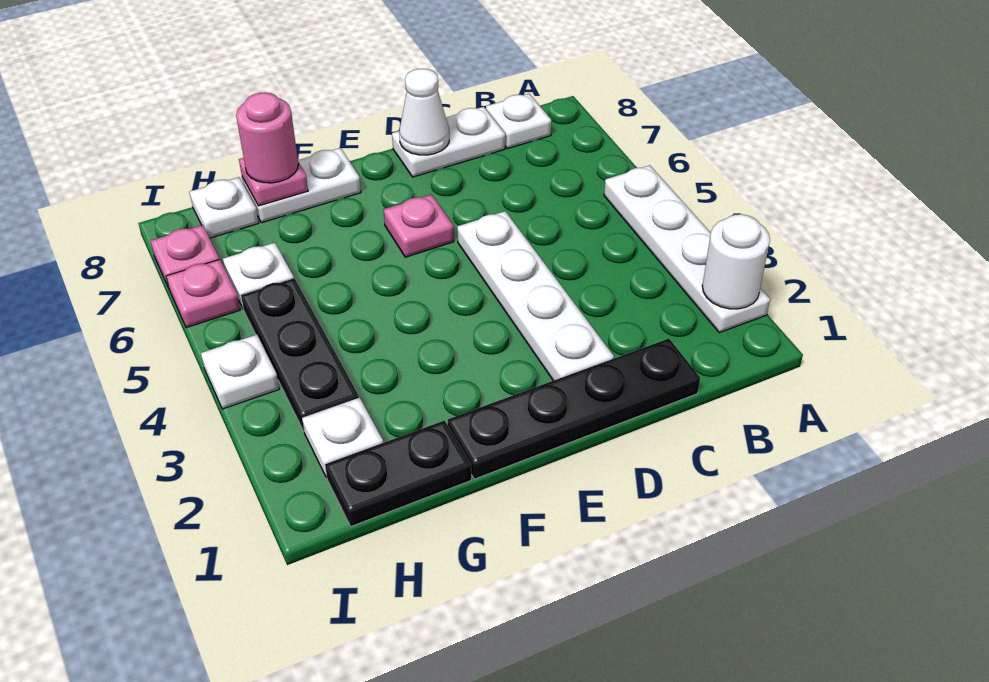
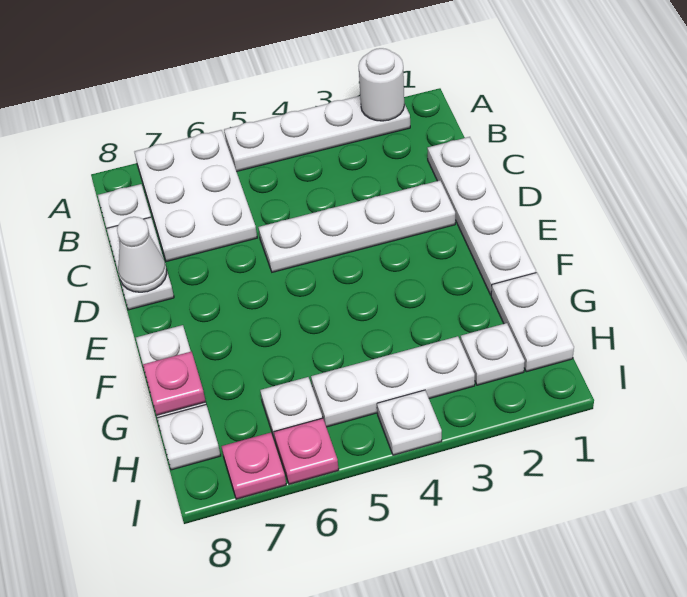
none -> white plate A6:C7 level 1
black plate C1:F1 level 1 -> white plate C1:F1 level 1
pink plate E6 level 1 -> none
black plate G1:H1 level 1 -> white plate G1:H1 level 1
pink round brick G8 level 3 -> none
black plate H3:H5 level 1 -> white plate H3:H5 level 1

